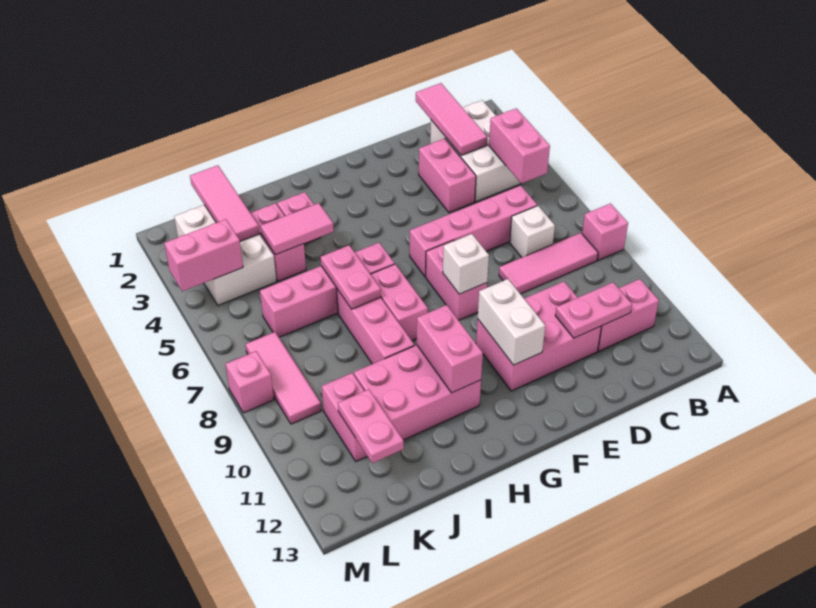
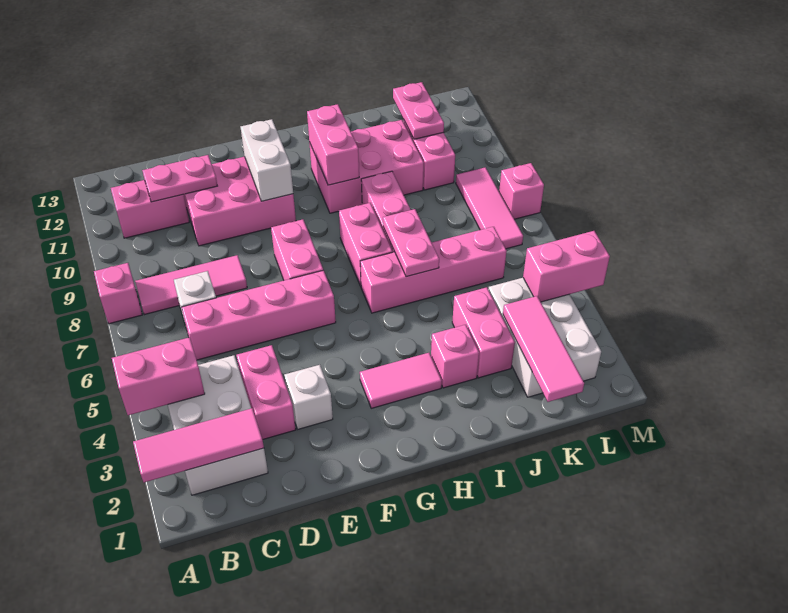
pink brick B4:B5 level 2 -> pink brick A4:B4 level 2
pink tile C1:C3 level 2 -> pink tile A2:C2 level 2
white brick F8 level 2 -> white brick E3 level 1
pink tile I4:J4 level 2 -> pink tile G3:H3 level 1

